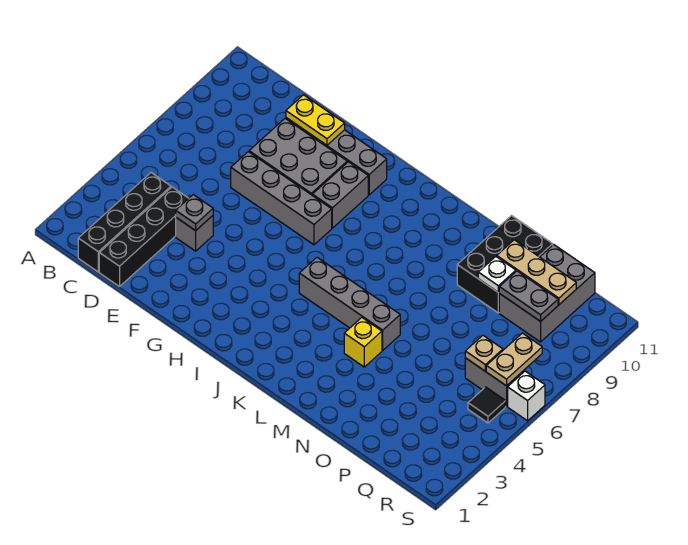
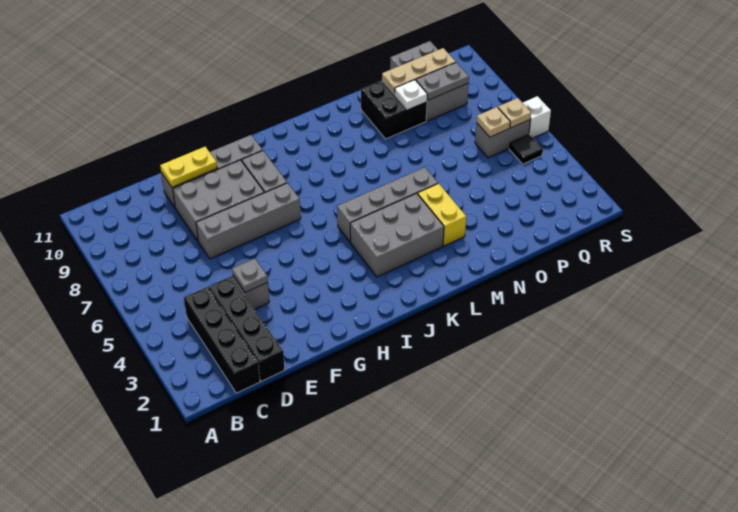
none -> grey brick J3:L4 level 1
yellow brick M4 level 1 -> yellow brick M3:M4 level 1
black brick N9:O11 level 1 -> black brick N9:O10 level 1
tan plate R6:R7 level 2 -> tan plate R6 level 2

